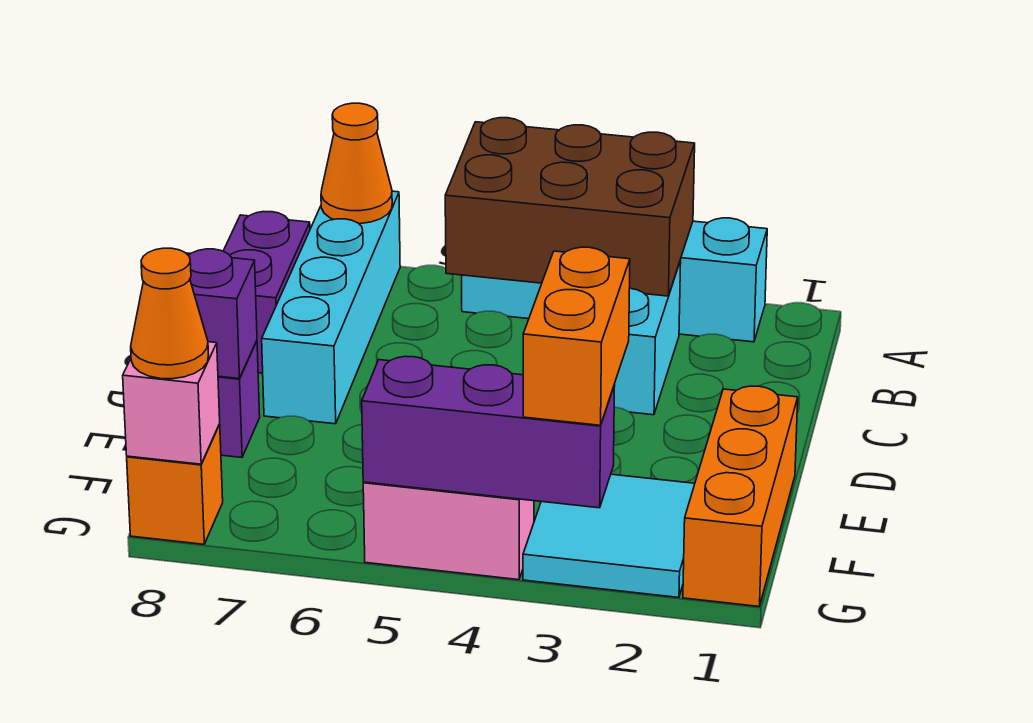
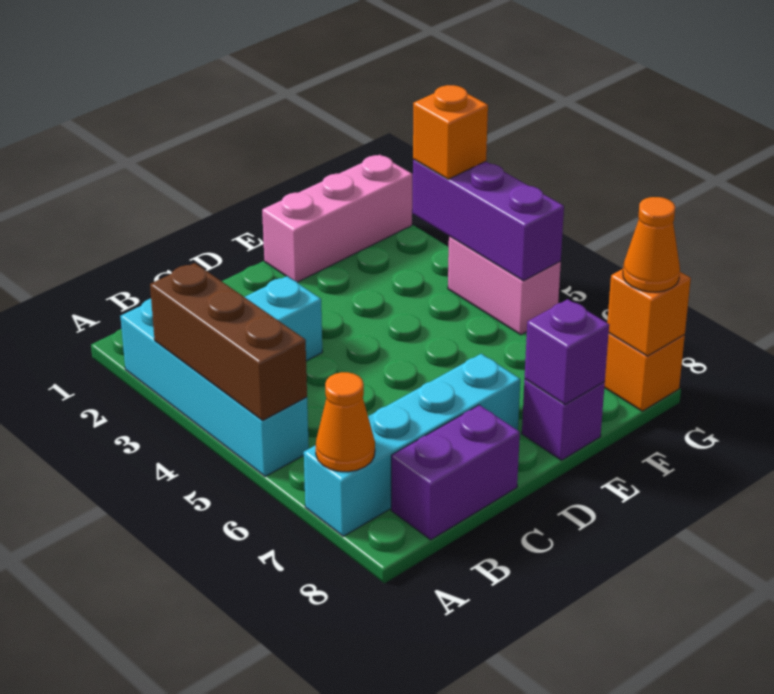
brown brick A3:B5 level 2 -> brown brick A3:A5 level 2
orange brick E1:G1 level 1 -> pink brick E1:G1 level 1
cyan tile F2:G3 level 1 -> none
orange brick F3:G3 level 3 -> orange brick G3 level 3
pink brick G8 level 2 -> orange brick G8 level 2

